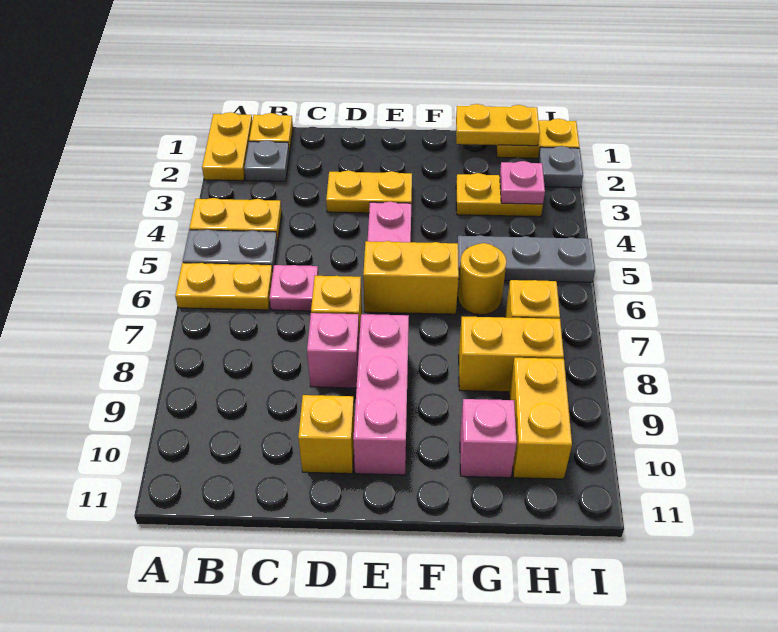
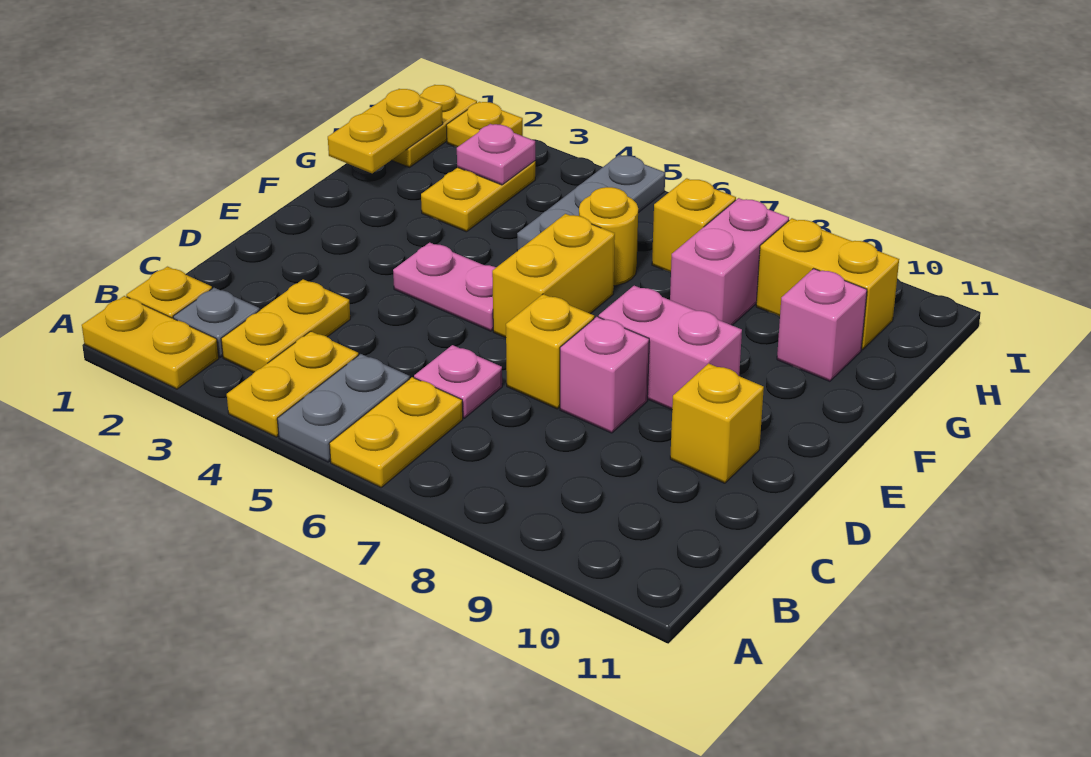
yellow plate D3:E3 level 1 -> yellow plate B3:C3 level 1
pink brick E8:E10 level 1 -> pink brick E8:E9 level 1
yellow brick G8:H8 level 1 -> pink brick G8:H8 level 1
grey plate I2 level 1 -> yellow plate I2 level 1

